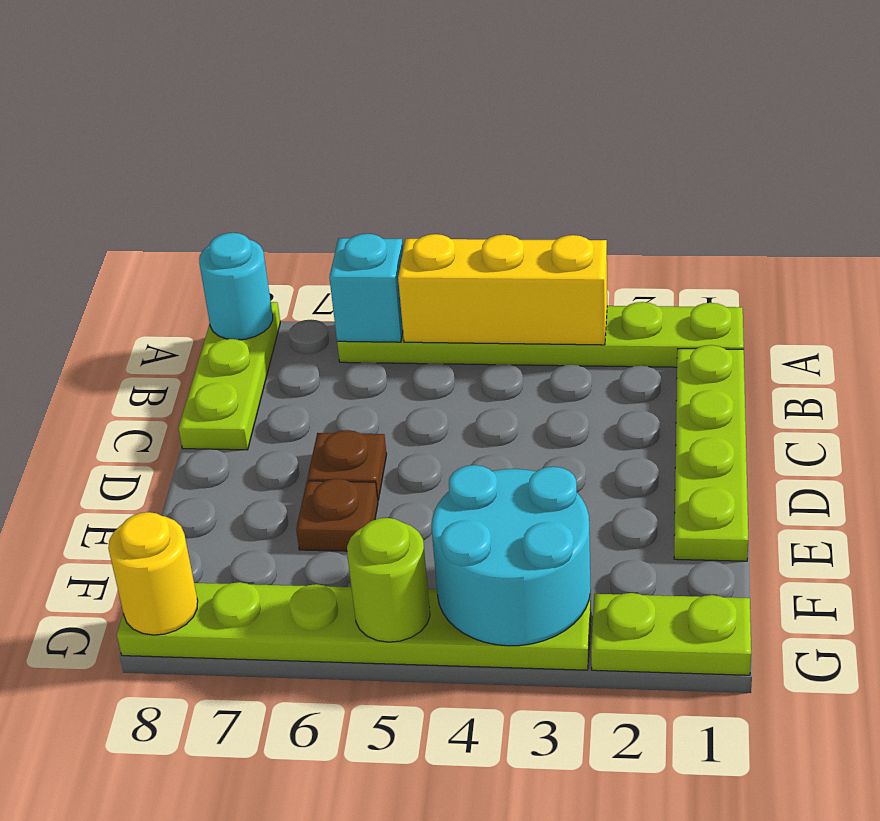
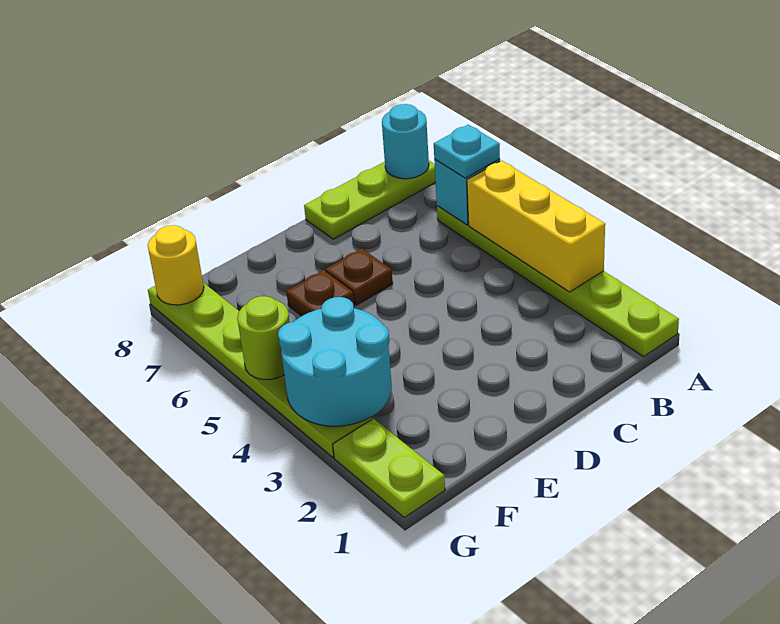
none -> cyan plate A6 level 3
lime plate B1:E1 level 1 -> none

